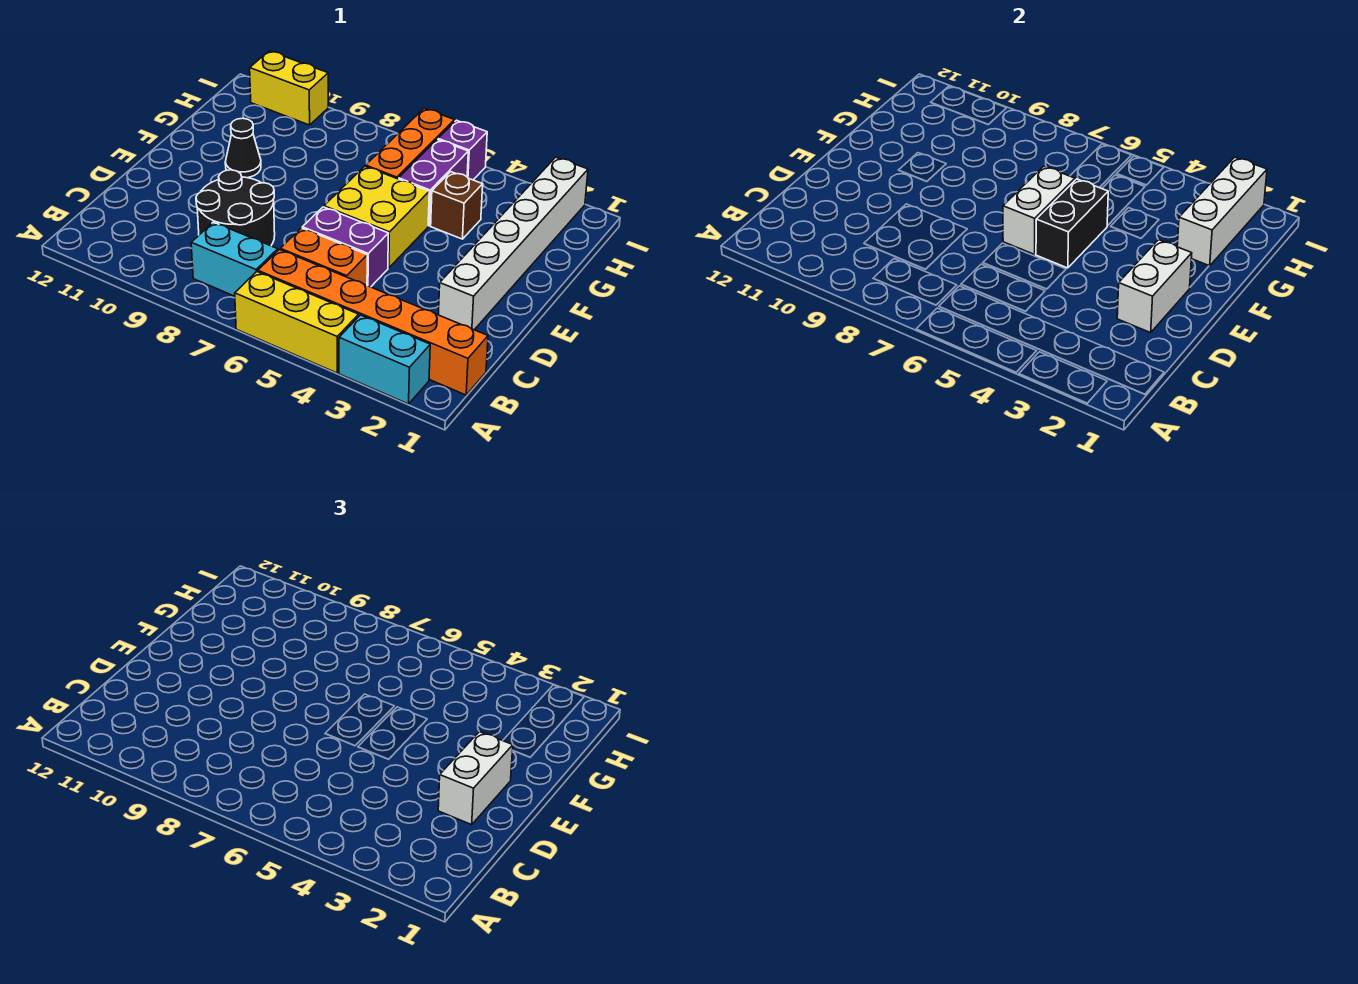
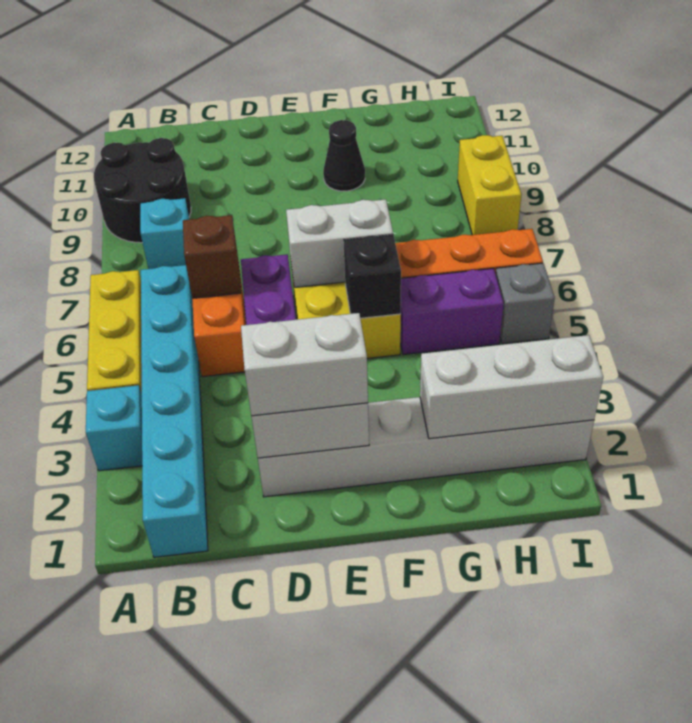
cyan brick A2:A3 level 1 -> cyan brick A3 level 1
orange brick B1:B6 level 1 -> cyan brick B1:B6 level 1
cyan brick B7:B8 level 1 -> cyan brick B8 level 1
black round brick C8:D9 level 1 -> black round brick A9:B10 level 1
black brick E5:F5 level 2 -> black brick F5 level 2
brown brick G4 level 1 -> brown brick C6 level 2
purple brick I5 level 1 -> grey brick I5 level 1
yellow brick I10:I11 level 1 -> yellow brick I8:I9 level 1

